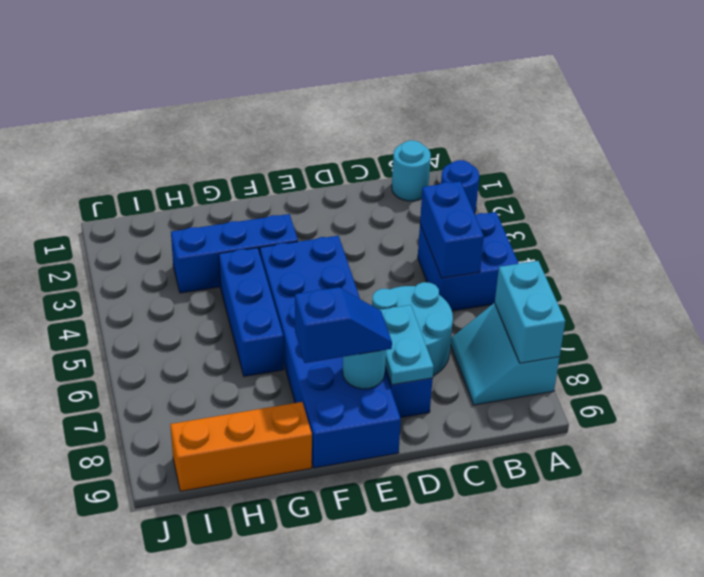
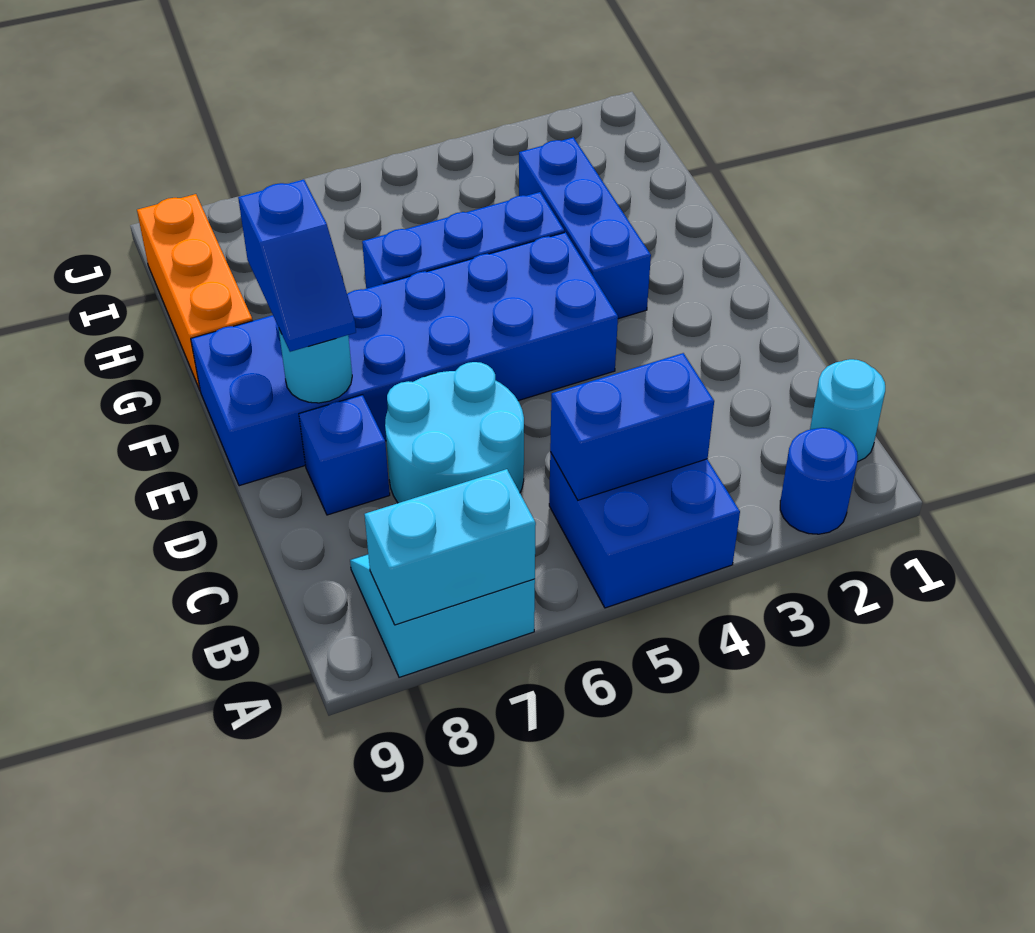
cyan plate D7:D8 level 2 -> none

